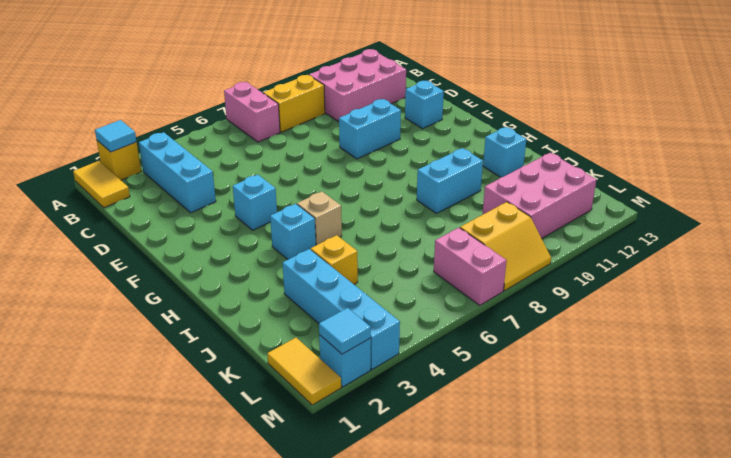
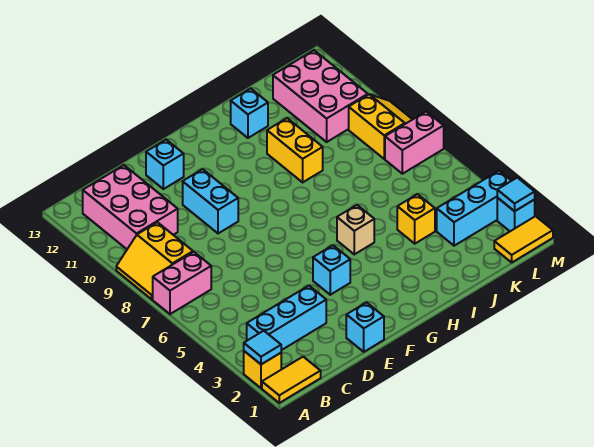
cyan brick H4 level 1 -> cyan brick E1 level 1
cyan brick I9:I10 level 1 -> yellow brick I9:I10 level 1
cyan brick J3:M3 level 1 -> cyan brick K3:M3 level 1

